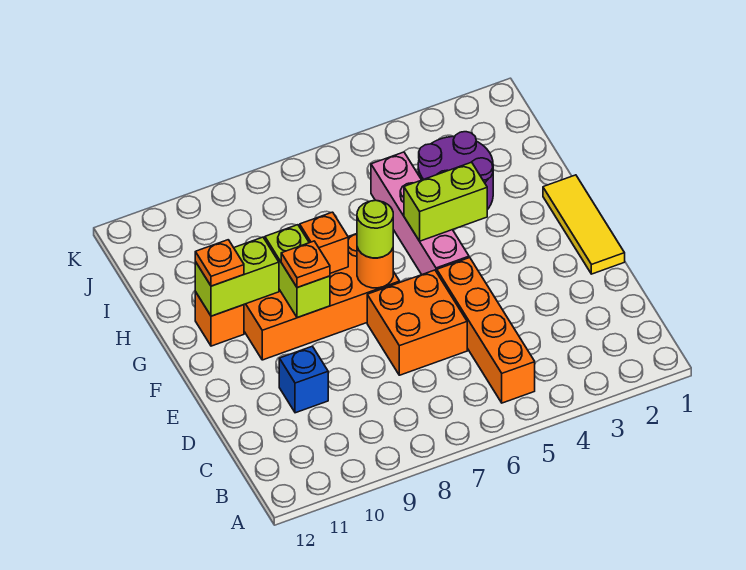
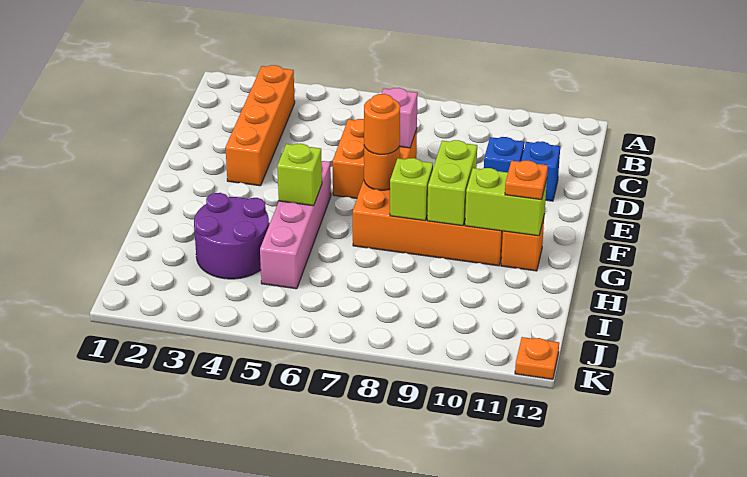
orange brick B5:E5 level 1 -> orange brick B3:E3 level 1
none -> pink brick D7 level 2
none -> blue brick D11 level 1
yellow tile E1:G1 level 1 -> none
lime round brick F7 level 3 -> orange round brick F7 level 3
orange plate F9 level 3 -> orange plate K12 level 1
lime brick G4:G5 level 2 -> lime brick G5 level 2
orange brick G8 level 2 -> lime brick G8 level 2

